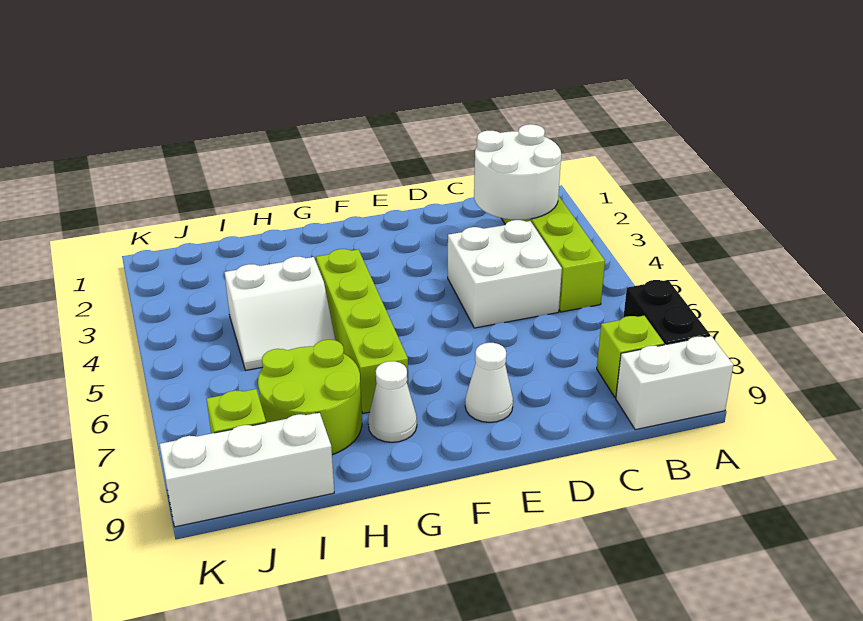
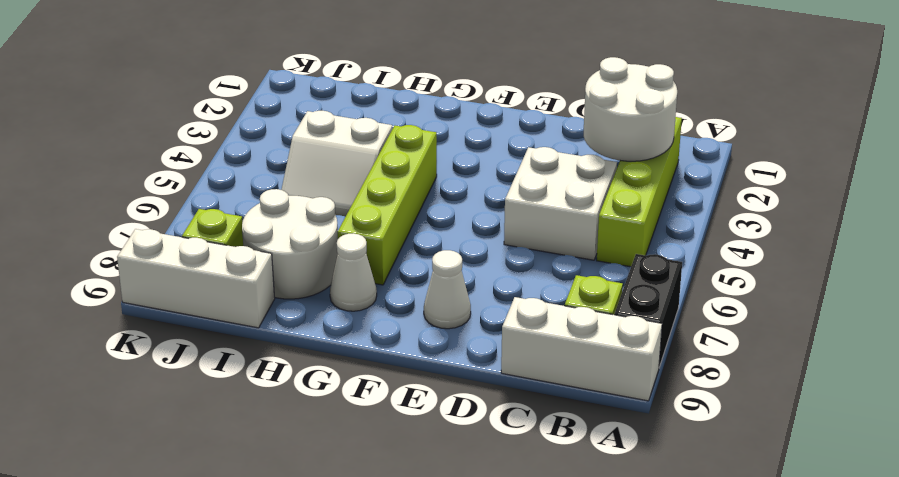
white brick A9:B9 level 1 -> white brick A9:C9 level 1
lime round brick H7:I8 level 1 -> white round brick H7:I8 level 1

